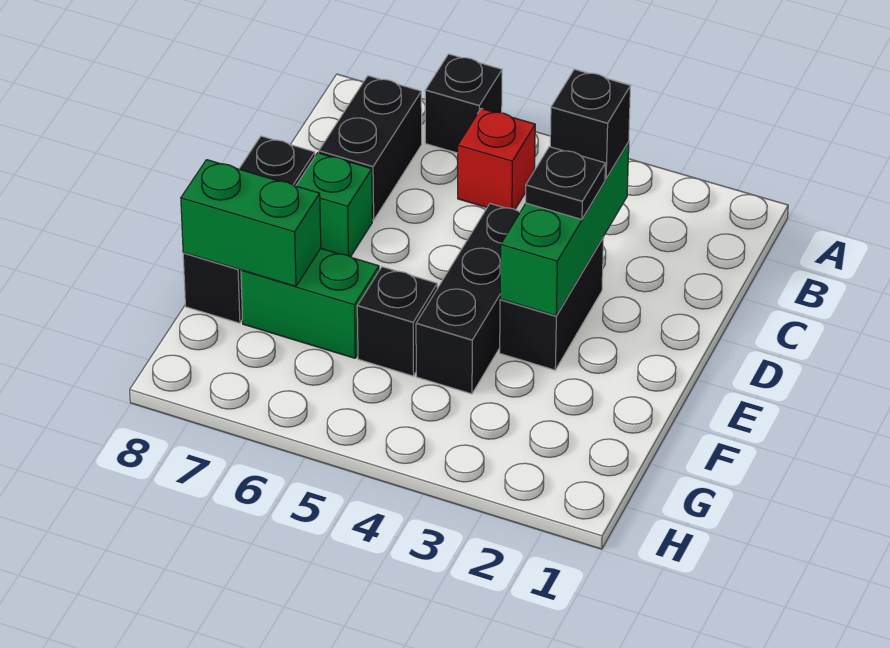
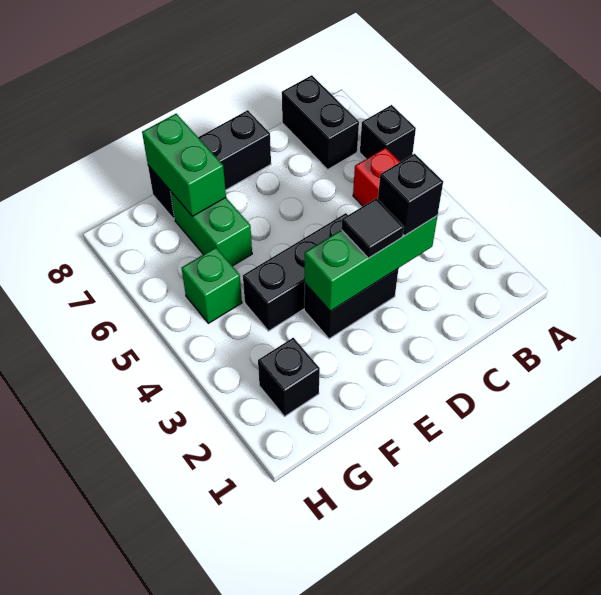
black brick B7:C7 level 1 -> black brick B7:B8 level 1
black plate D3 level 3 -> black tile D3 level 3
green brick D7 level 1 -> green brick G5 level 1
black brick F5 level 1 -> black brick G2 level 1

